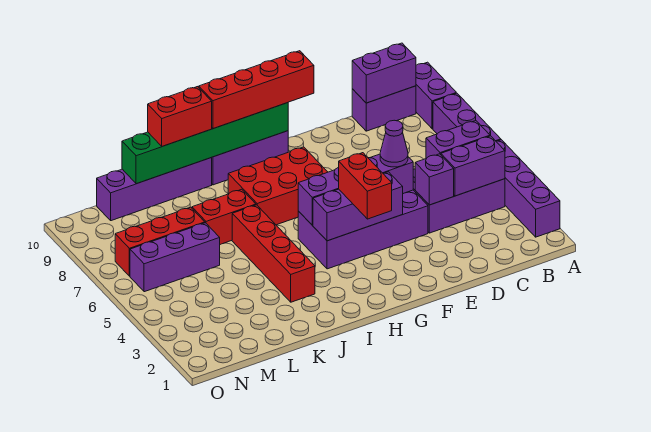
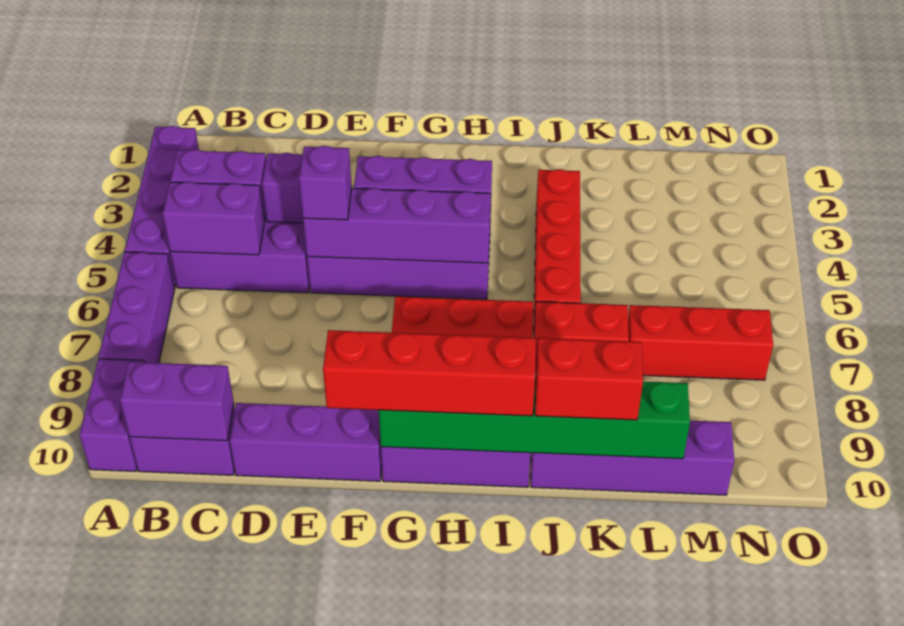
purple cone E5 level 3 -> purple brick E5 level 3
red brick G3:G4 level 3 -> none
purple brick L6:N6 level 1 -> purple brick D10:F10 level 1

